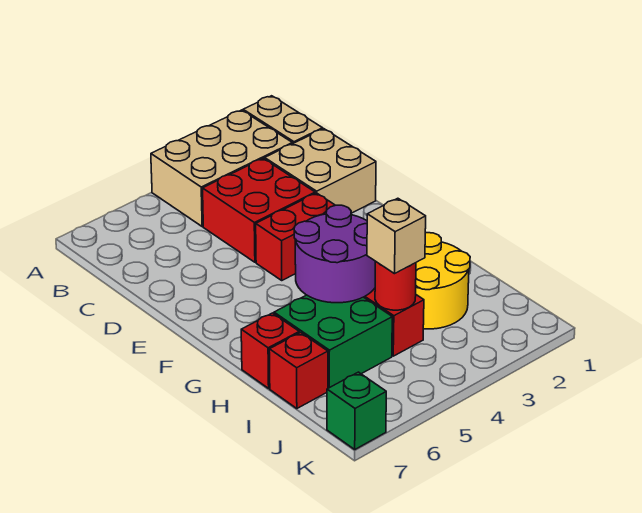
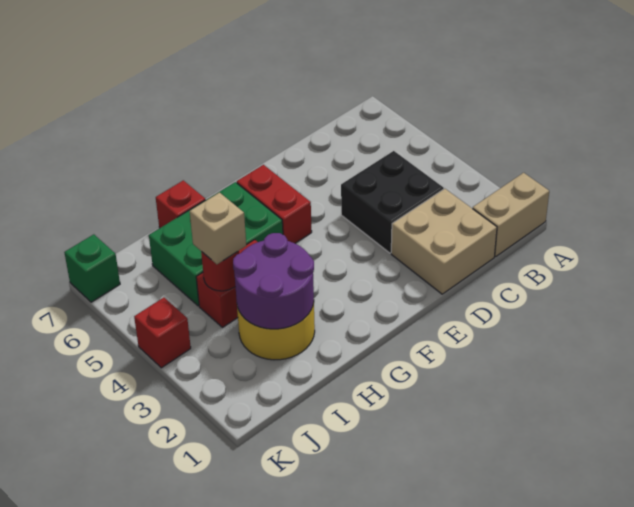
tan brick A2:B4 level 1 -> none
red brick C3:D4 level 1 -> black brick C3:D4 level 1
red brick E3:E4 level 1 -> red brick F5:F6 level 1
purple round brick G4:H5 level 2 -> purple round brick H2:I3 level 2
green brick H5:I6 level 1 -> green brick G5:I6 level 1
red brick I7 level 1 -> red brick K4 level 1

